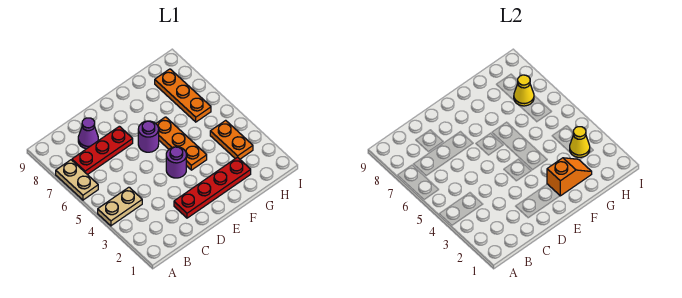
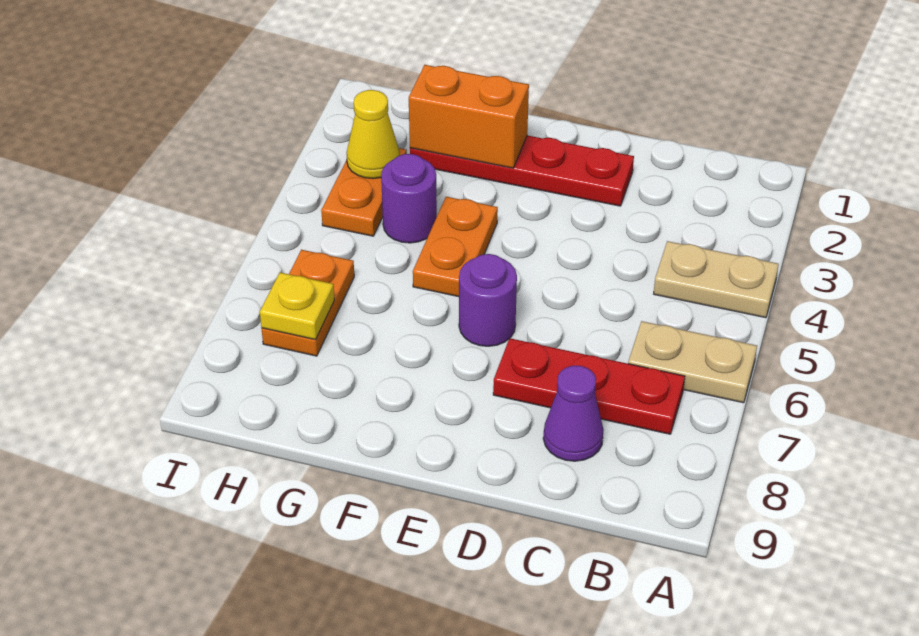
tan plate A6:A7 level 1 -> tan plate A6:B6 level 1
purple round brick E4 level 1 -> purple round brick G4 level 1
orange slope F2:G2 level 2 top F -> orange brick F2:G2 level 2
orange plate F4:F6 level 1 -> orange plate F4:F5 level 1
orange plate H6:H8 level 1 -> orange plate H6:H7 level 1
yellow cone H7 level 2 -> yellow plate H7 level 2

